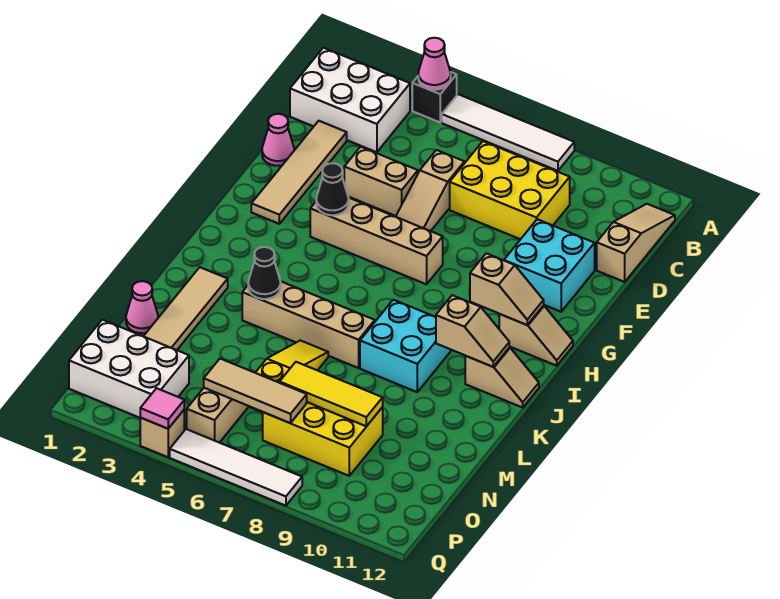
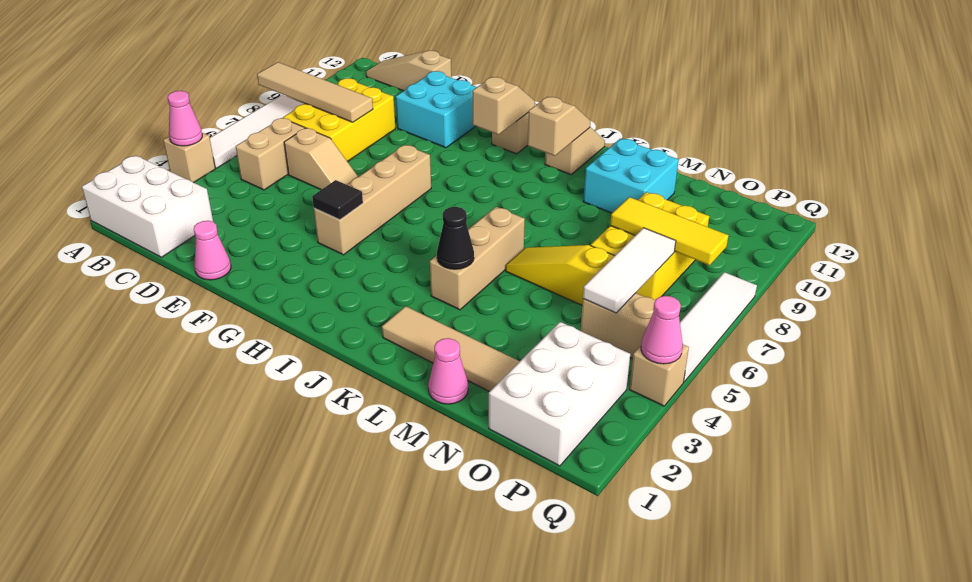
black brick A4 level 1 -> tan brick A4 level 1
white brick B1:C3 level 1 -> white brick A1:C2 level 1
tan tile D2:G2 level 1 -> tan tile A8:D8 level 2
tan slope D6:F6 level 1 top D -> tan slope D6:E6 level 1 top D
tan brick E4:E5 level 1 -> tan brick C5:C6 level 1
black cone G4 level 2 -> black tile G4 level 2
cyan brick J8:K9 level 1 -> cyan brick L10:M11 level 1
tan brick K4:K7 level 1 -> tan brick K4:K6 level 1
yellow tile N7:N9 level 2 -> yellow tile N8:P8 level 2
tan tile O5:O7 level 2 -> white tile O5:O7 level 2
pink tile Q4 level 2 -> pink cone Q4 level 2

